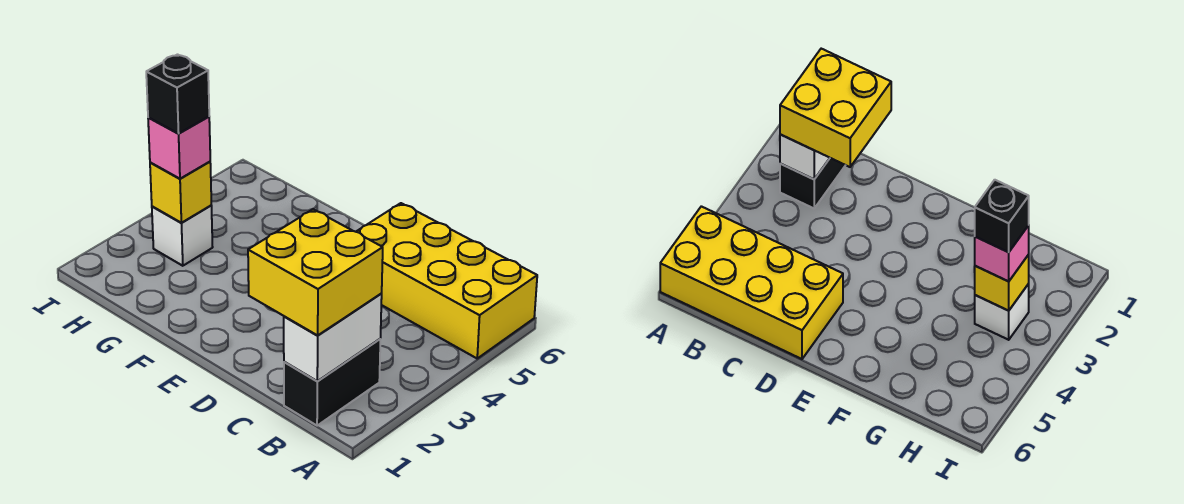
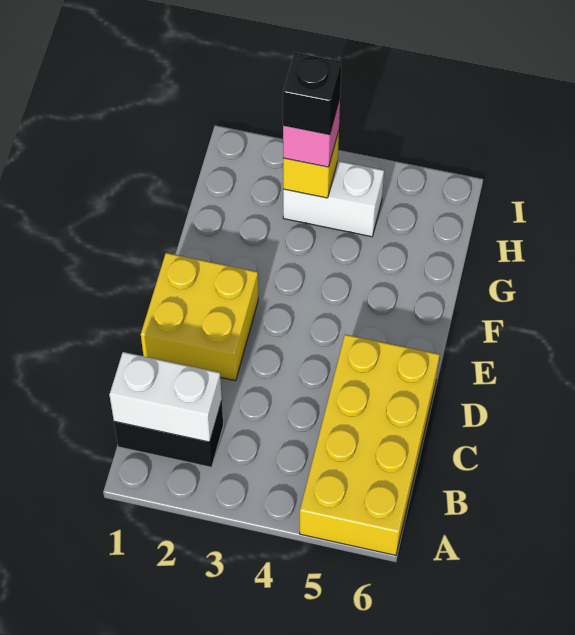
yellow brick B1:C2 level 3 -> yellow brick D1:E2 level 1
white brick H3 level 1 -> white brick H3:H4 level 1

